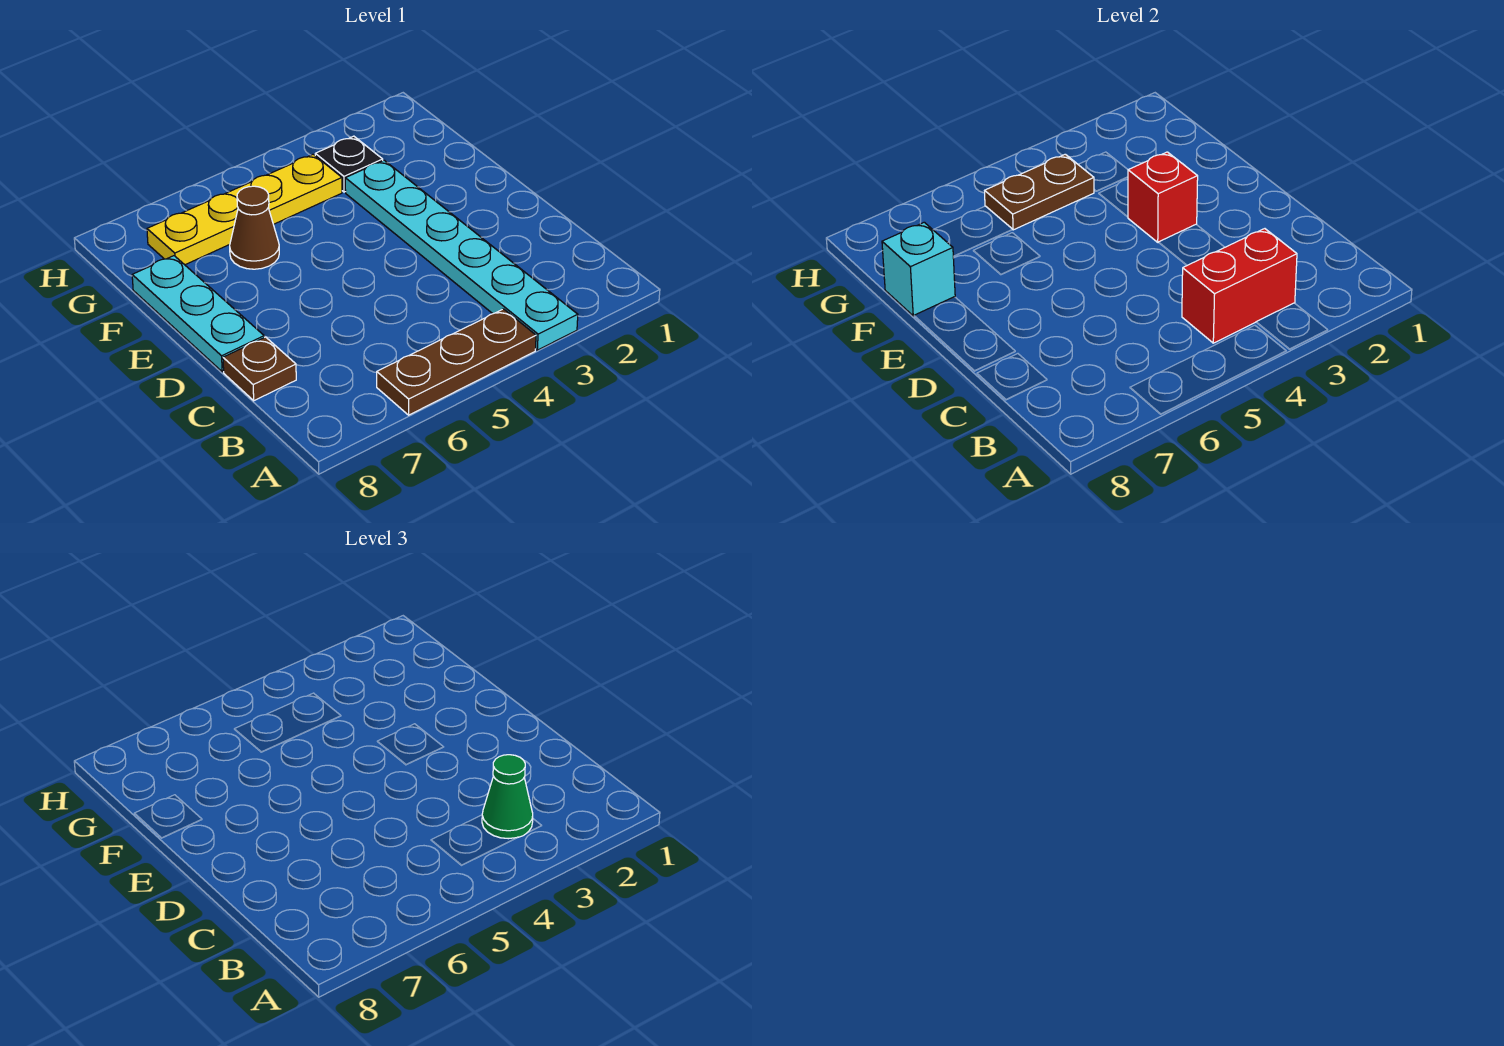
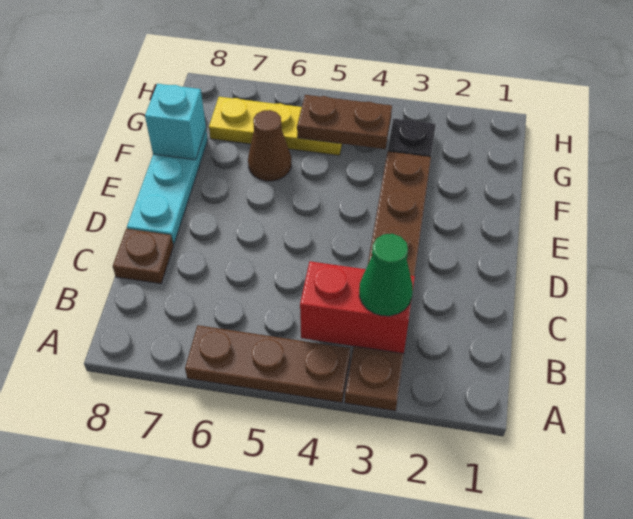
cyan plate A3:F3 level 1 -> brown plate A3:F3 level 1
red brick E3 level 2 -> none
yellow plate G4:G7 level 1 -> yellow plate G5:G7 level 1

